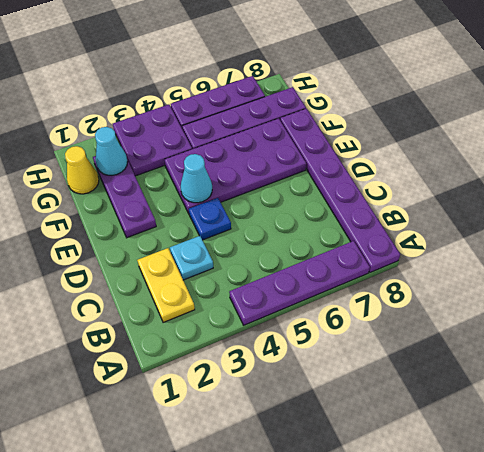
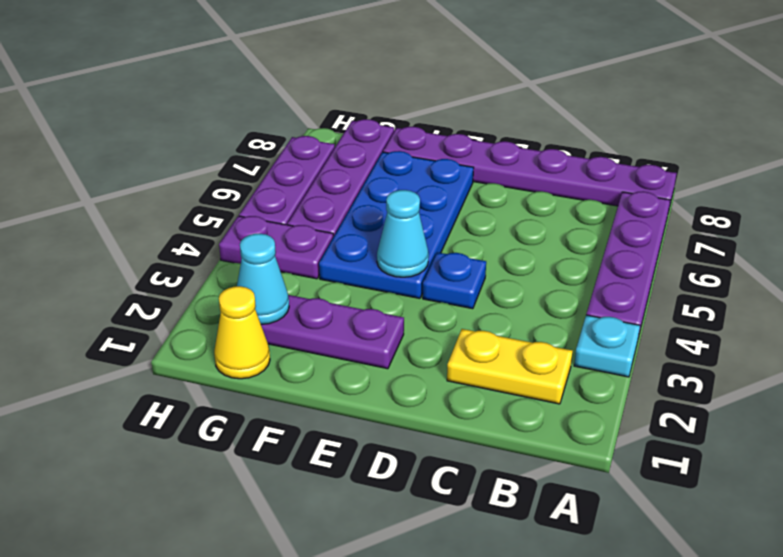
cyan plate C3 level 1 -> cyan plate A3 level 1
purple plate E4:F7 level 1 -> blue plate E4:F7 level 1
purple plate G3:H4 level 1 -> purple plate G4:H4 level 1

